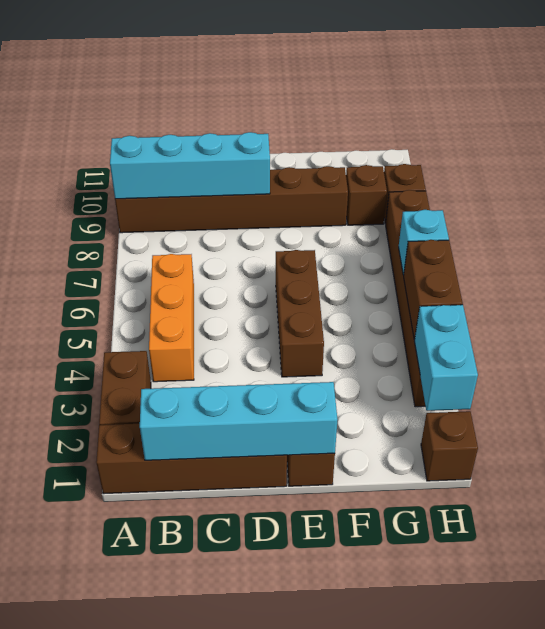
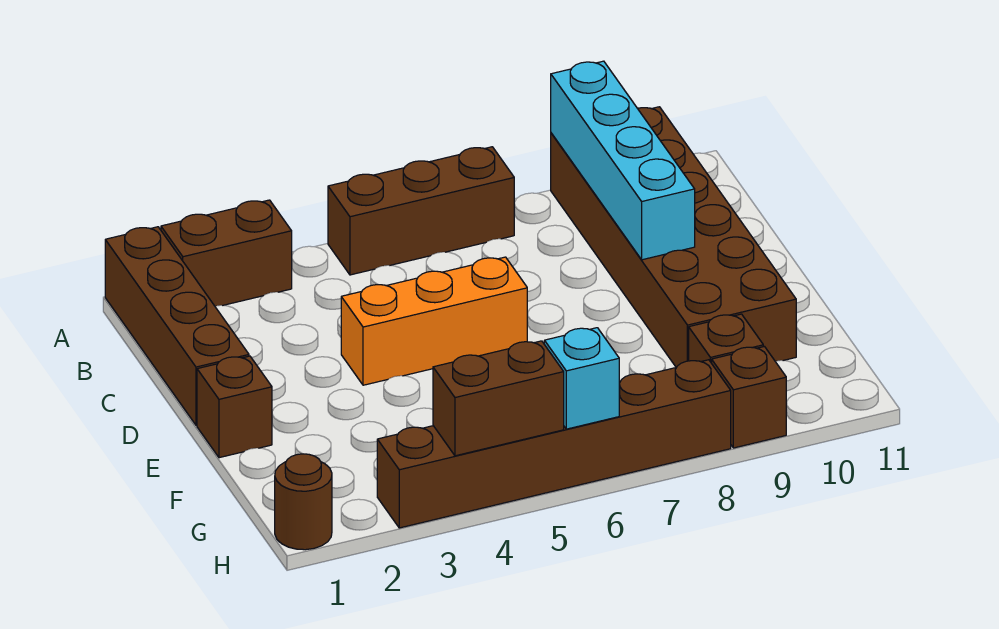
brown brick A9:F9 level 1 -> brown brick A9:F10 level 1
cyan brick B1:E1 level 2 -> none
orange brick B4:B6 level 1 -> orange brick D4:D6 level 1
brown brick E4:E6 level 1 -> brown brick A5:A7 level 1
brown brick H1 level 1 -> brown round brick H1 level 1
cyan brick H2:H3 level 2 -> none

